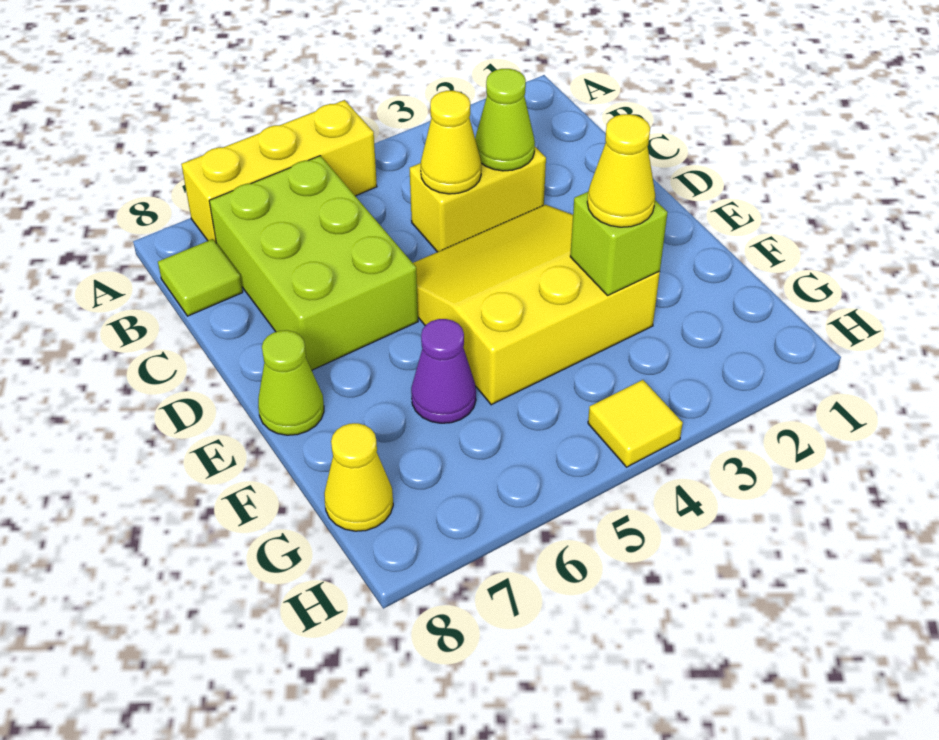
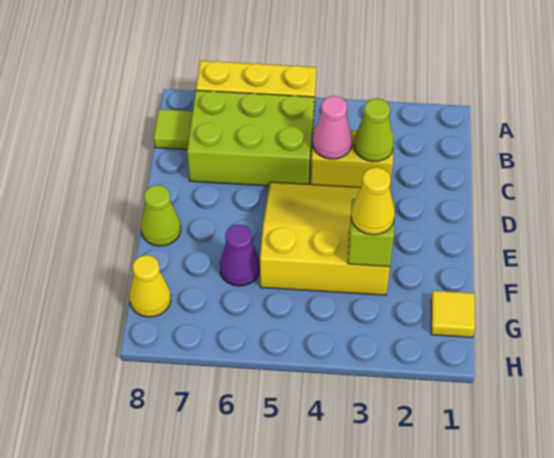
lime brick B6:D7 level 1 -> lime brick B5:C7 level 1
yellow cone C4 level 2 -> pink cone C4 level 2
yellow tile H4 level 1 -> yellow tile G1 level 1

